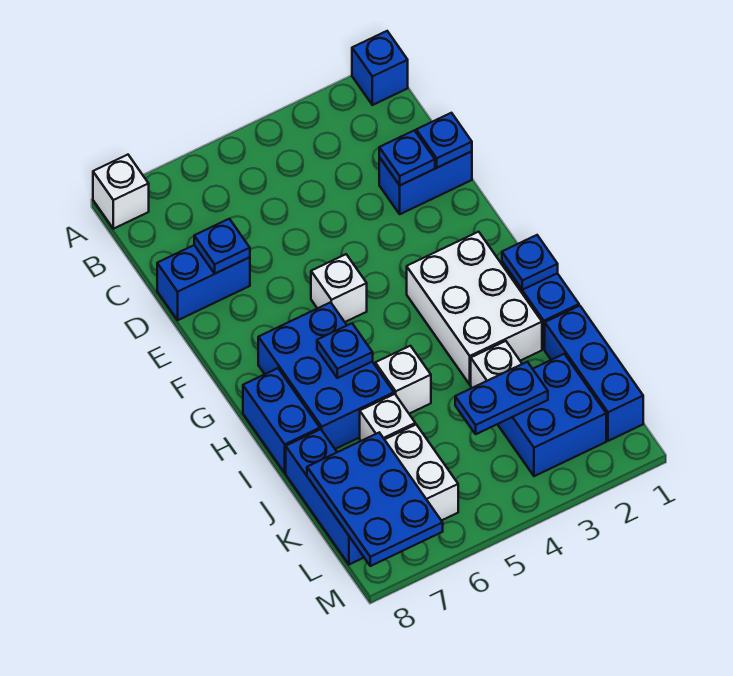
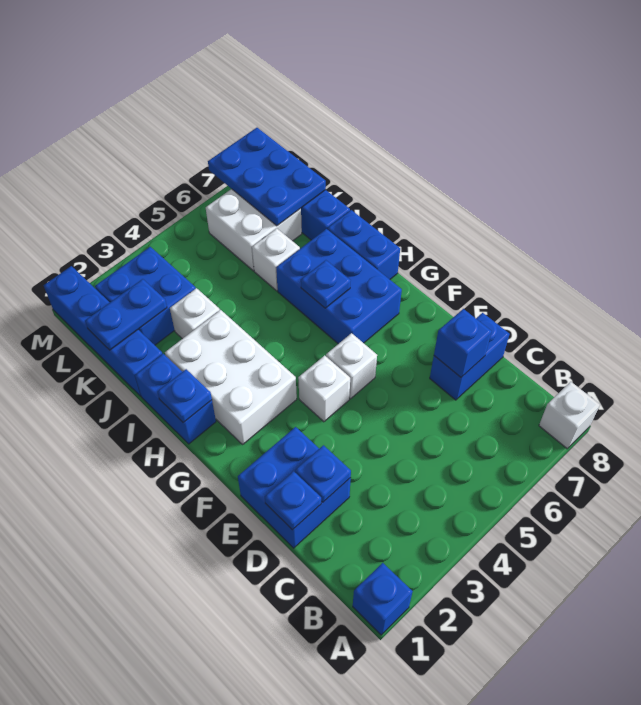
blue brick D1:D2 level 1 -> blue brick D1:E2 level 1
blue plate D7 level 2 -> blue brick D7 level 2
white brick I5 level 1 -> white brick F4 level 1
blue brick J1:L1 level 1 -> blue brick J1:M1 level 1
blue plate K3:K4 level 2 -> blue plate K1:K2 level 2

